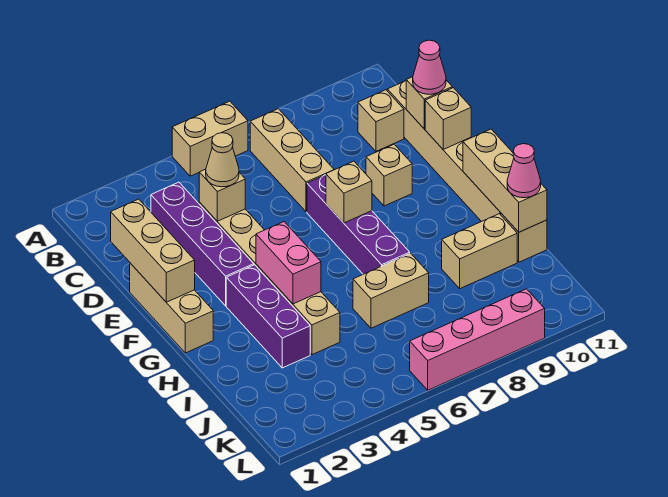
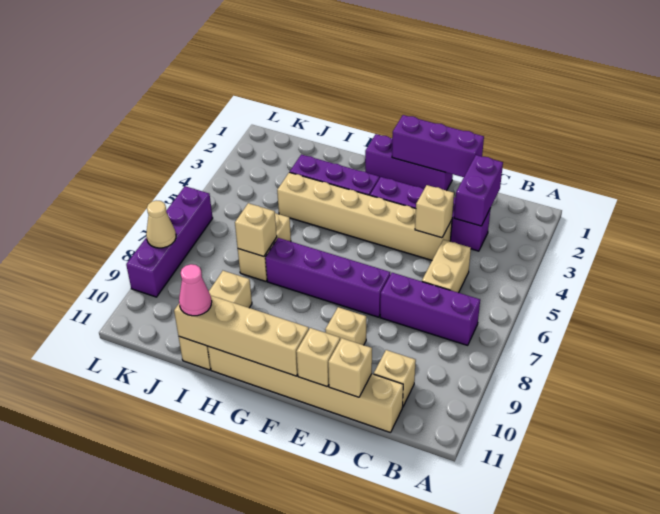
tan brick A5:A6 level 1 -> tan brick C5:C6 level 1
tan brick B7:D7 level 1 -> purple brick B7:D7 level 1
none -> purple brick C2:C3 level 2
tan brick D1:F1 level 2 -> purple brick D1:F1 level 2
tan cone D4 level 3 -> tan cone L8 level 2
pink cone D11 level 3 -> none
tan brick E1:G1 level 1 -> purple brick E1:G1 level 1
tan brick F7 level 2 -> tan brick I7 level 2
pink brick G4:H4 level 2 -> none
tan brick G11:I11 level 2 -> tan brick F11:I11 level 2
pink brick L6:L9 level 1 -> purple brick L6:L9 level 1

